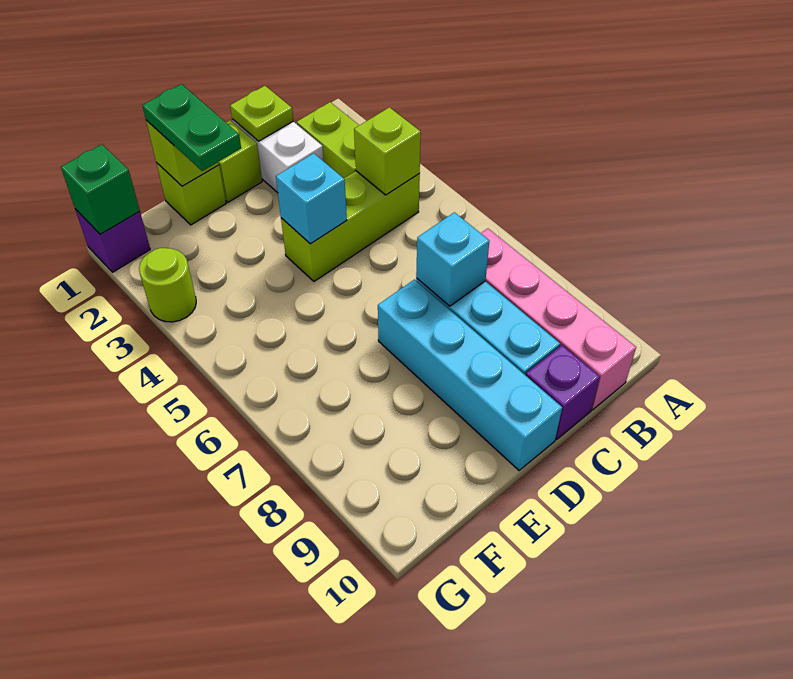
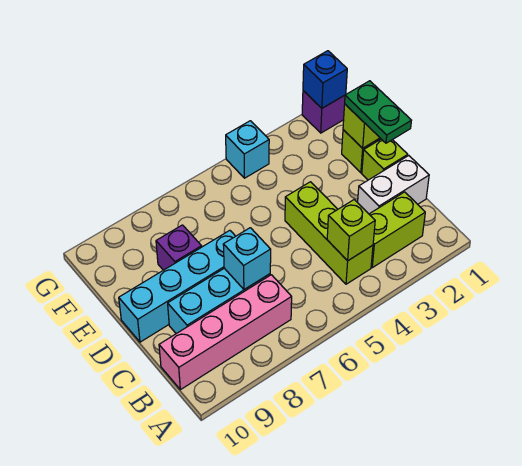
lime plate C1 level 2 -> none
purple brick C10 level 1 -> purple brick E8 level 1
cyan brick D4 level 2 -> cyan brick G4 level 1
green plate E1:E2 level 3 -> green plate D1:E1 level 3
green brick G1 level 2 -> blue brick G1 level 2
lime round brick G3 level 1 -> none

